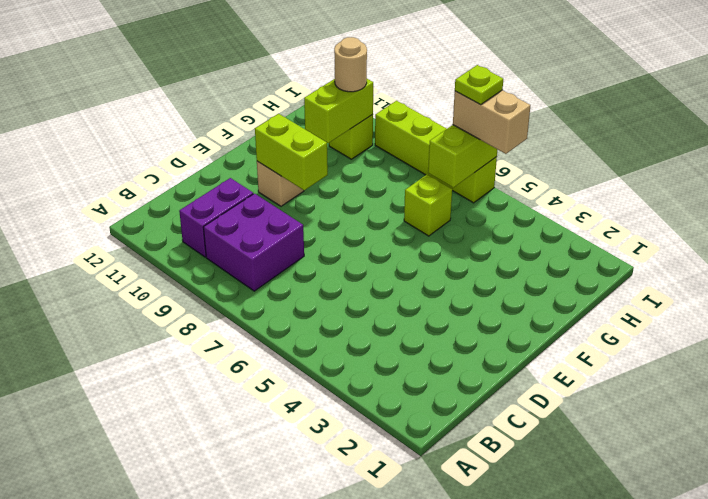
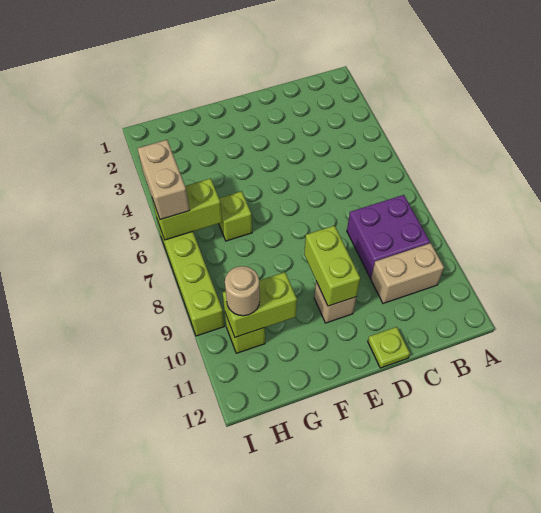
purple brick B10:C10 level 1 -> tan brick B10:C10 level 1
lime plate I6 level 4 -> lime plate D12 level 1

